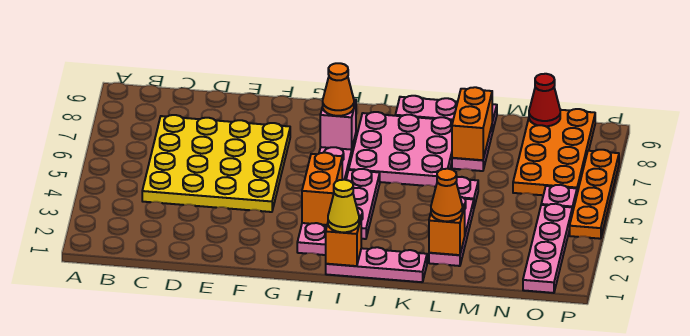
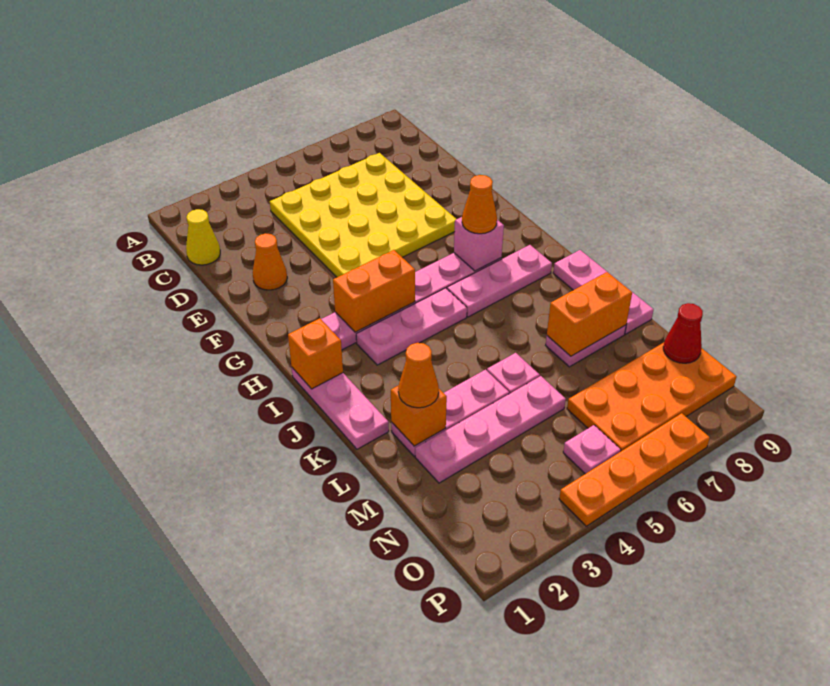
none -> orange cone E2 level 1
yellow cone I1 level 3 -> yellow cone C1 level 1
pink plate I6:K8 level 1 -> pink plate I6:I8 level 1
pink plate O1:O4 level 1 -> pink plate M2:M5 level 1

